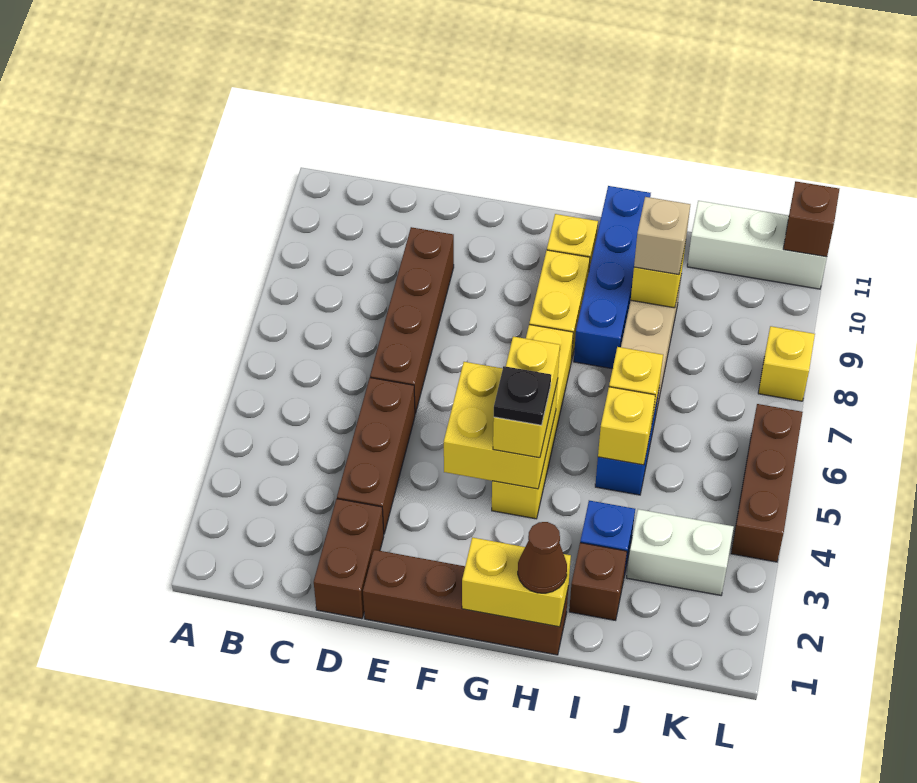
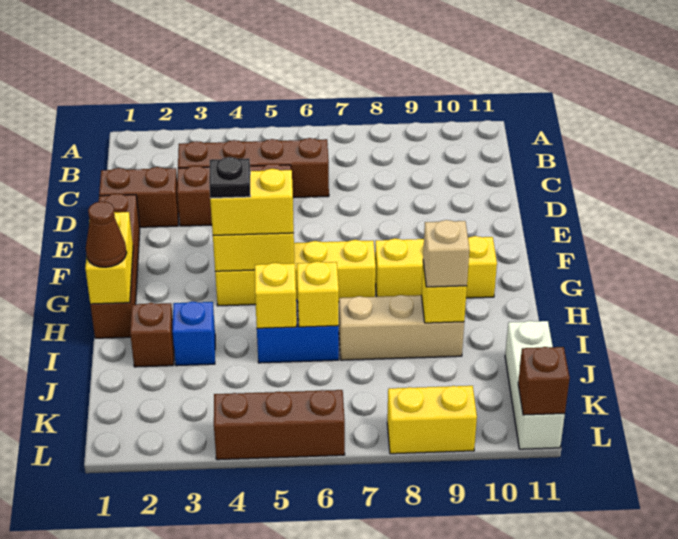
brown brick D6:D9 level 1 -> brown brick C3:C6 level 1
blue brick H8:H11 level 1 -> none
white brick J3:K3 level 1 -> none
yellow brick L8 level 1 -> yellow brick L8:L9 level 1

